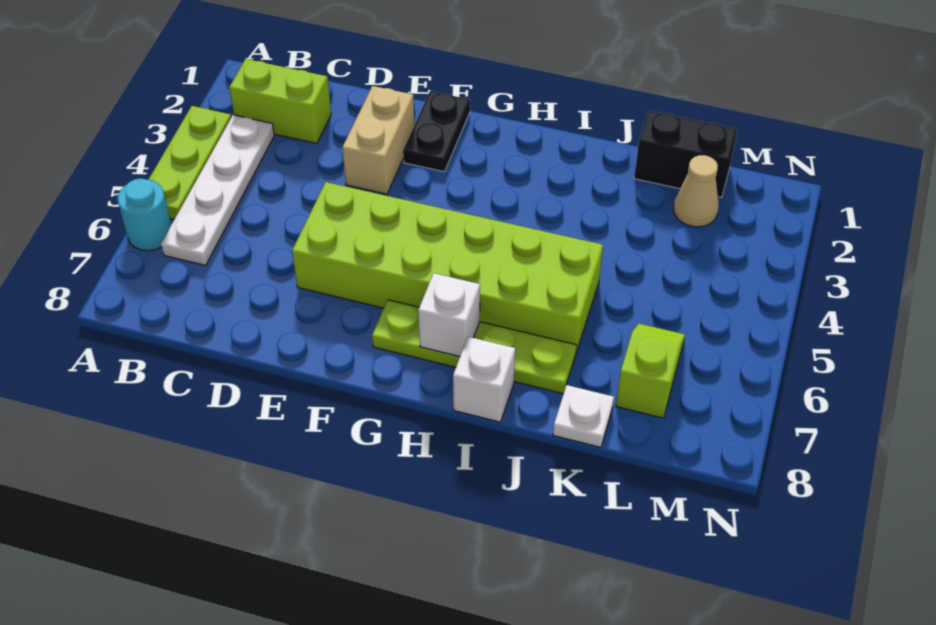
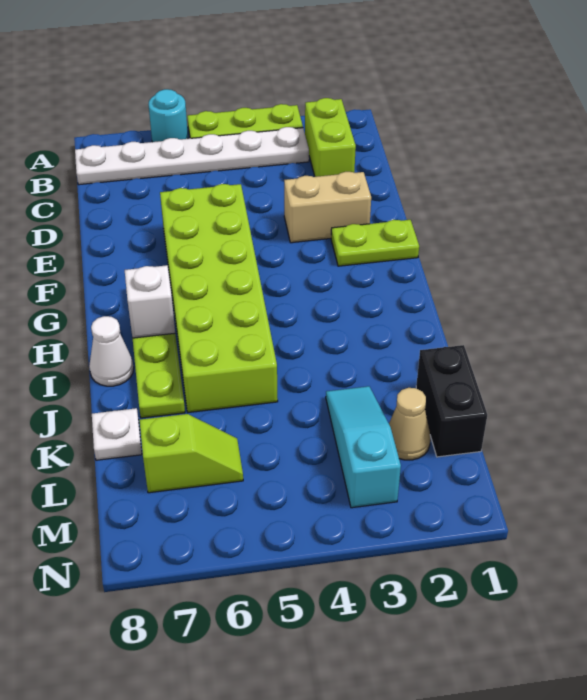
white plate B3:B6 level 1 -> white plate B3:B8 level 1
black plate F1:F2 level 1 -> lime plate F1:F2 level 1
white brick I8 level 1 -> white cone I8 level 1
none -> cyan slope K3:M3 level 1 top M

